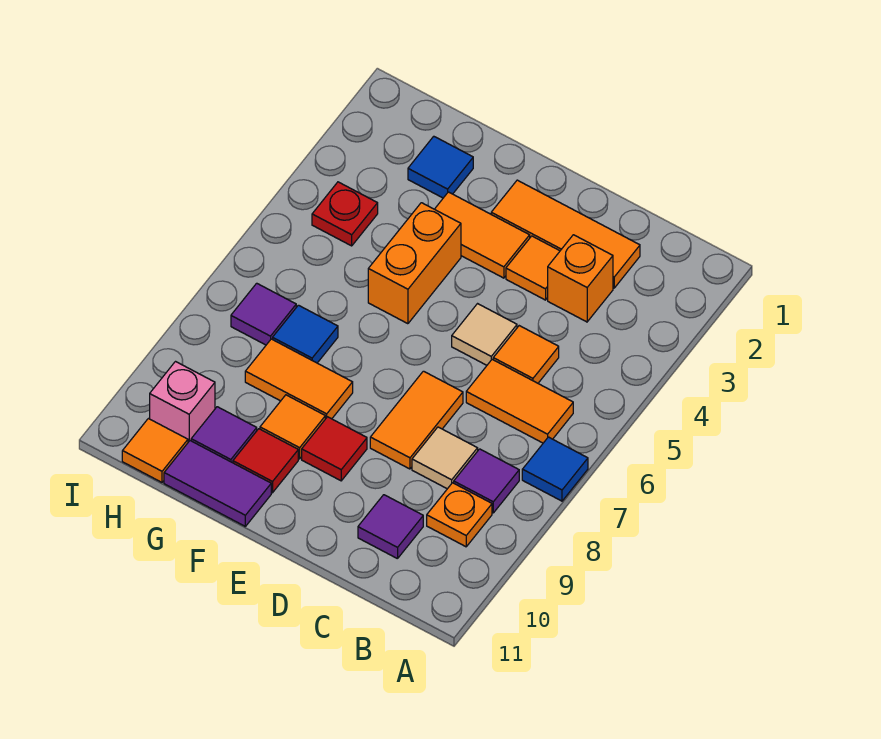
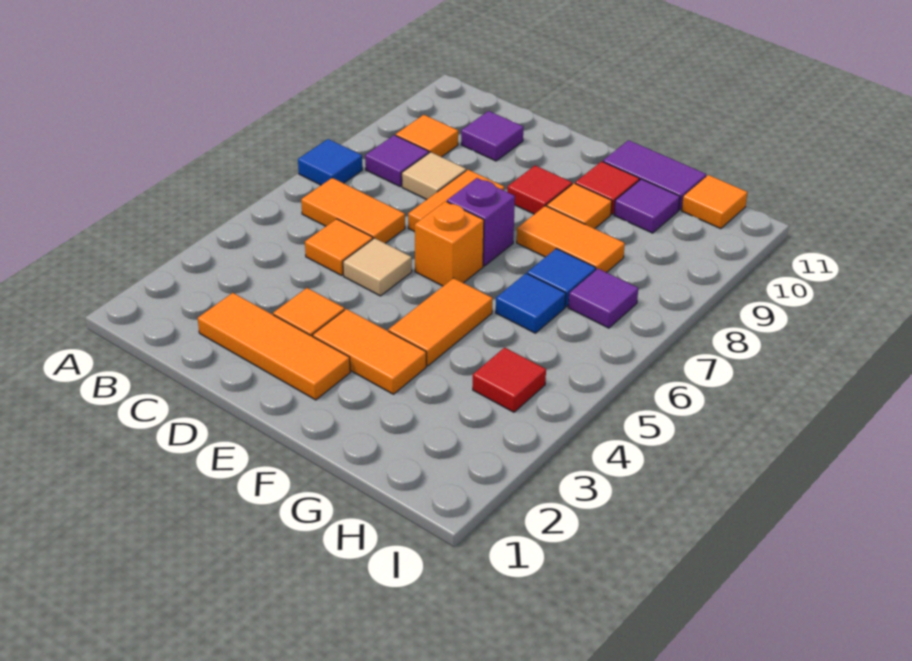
orange plate B9 level 1 -> orange tile B9 level 1
orange brick C3 level 1 -> orange brick E6 level 1
none -> purple brick E7 level 1
orange brick F4:F5 level 1 -> orange tile F4:F5 level 1
blue tile G2 level 1 -> blue tile G6 level 1
red plate H4 level 1 -> red tile H4 level 1
pink brick H10 level 1 -> none

